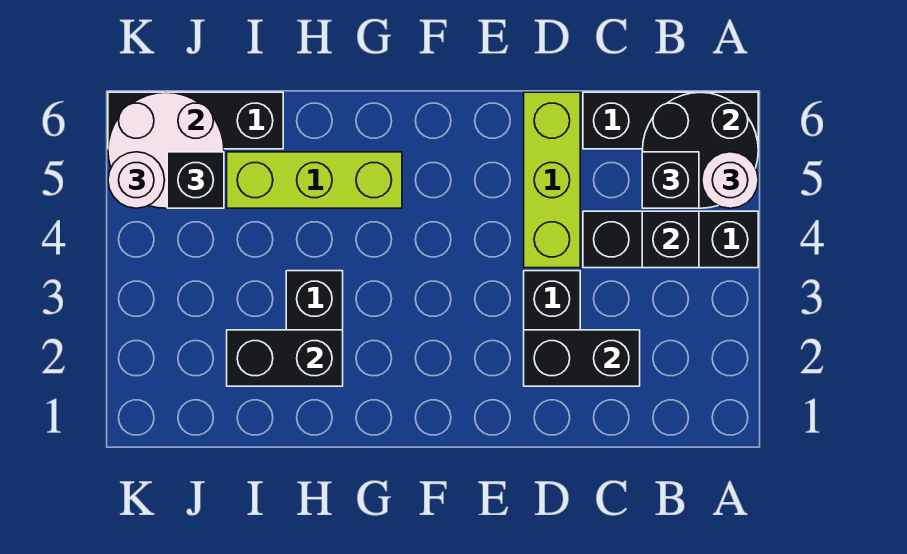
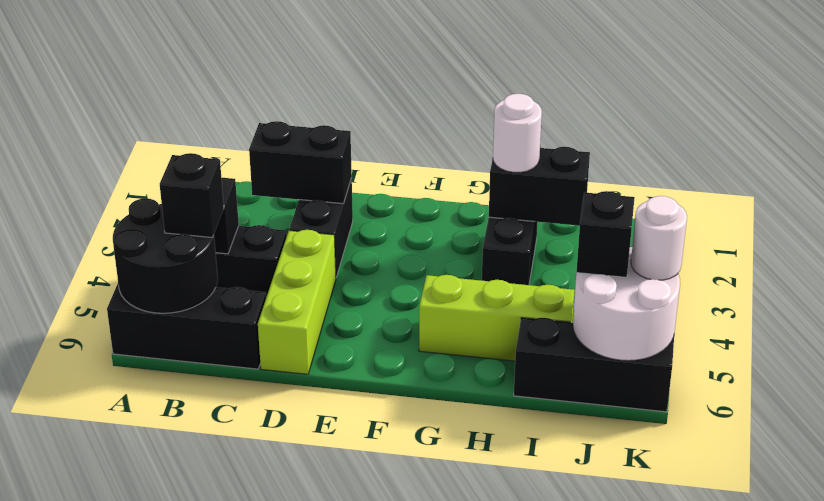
white round brick A5 level 3 -> white round brick H2 level 3

